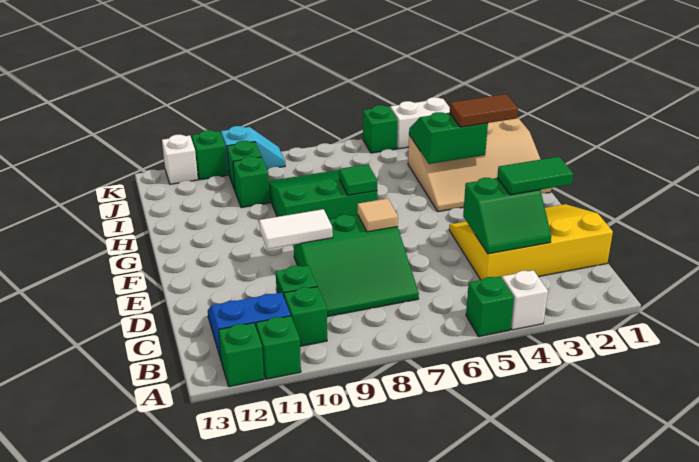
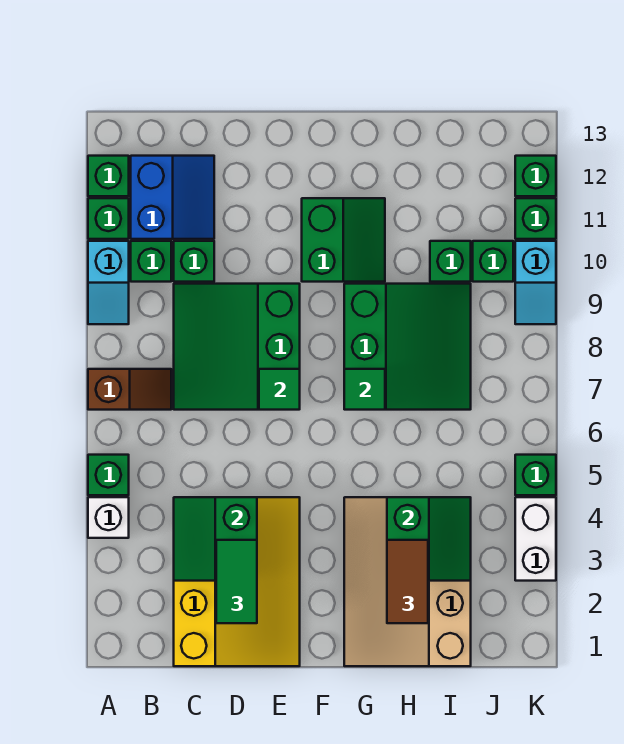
none -> brown slope A7:B7 level 1 top A
none -> cyan slope A9:A10 level 1 top 10
tan tile E7 level 2 -> green tile E7 level 2
white tile E9:E10 level 2 -> none
none -> green slope F10:G11 level 1 top F
white brick K12 level 1 -> green brick K12 level 1

